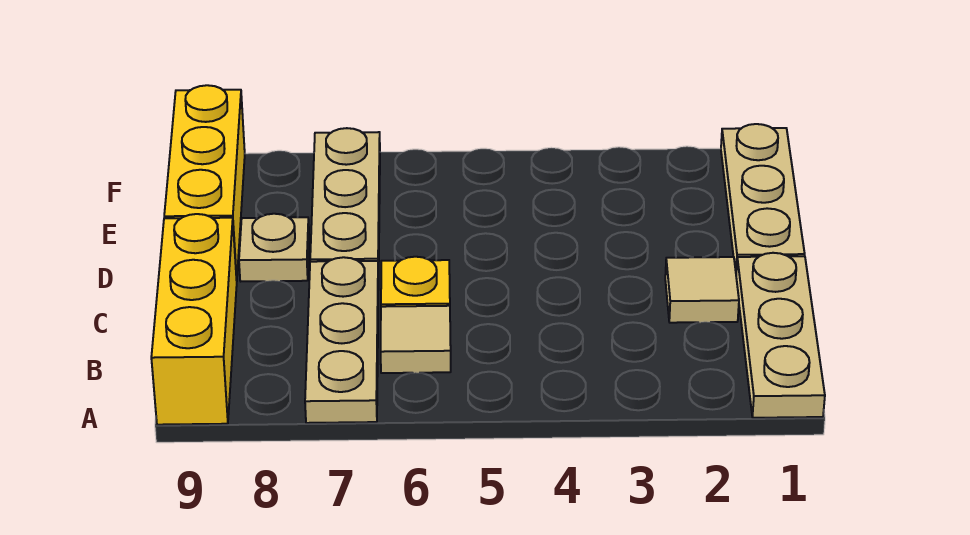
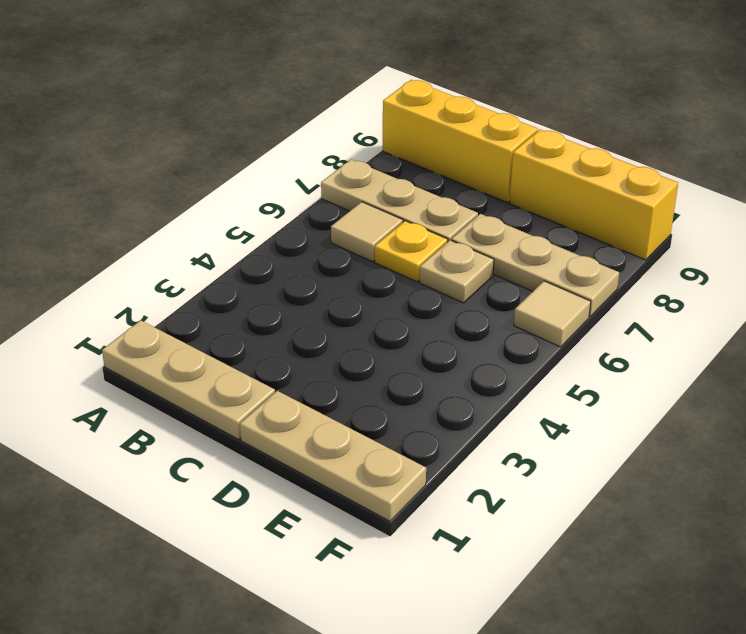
tan tile C2 level 1 -> tan tile F6 level 1
tan plate D8 level 1 -> tan plate D6 level 1

